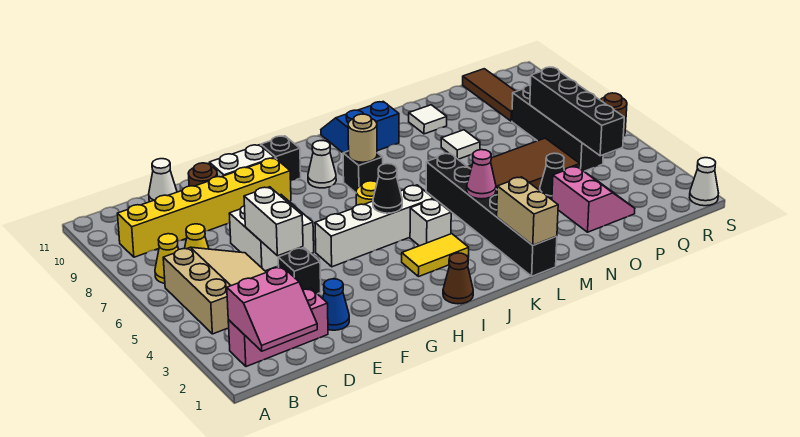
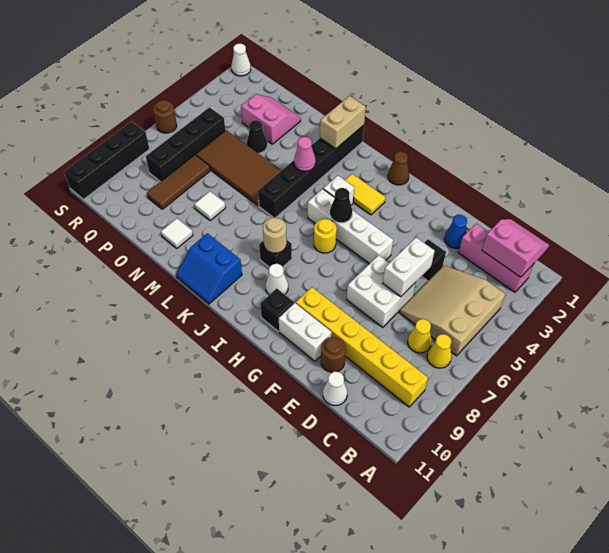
pink slope O2:P3 level 1 top O -> pink slope O2:P3 level 1 top 3
black brick Q4:Q7 level 2 -> black brick S8:S11 level 1
brown tile Q9:Q11 level 1 -> brown tile P7:P9 level 1

